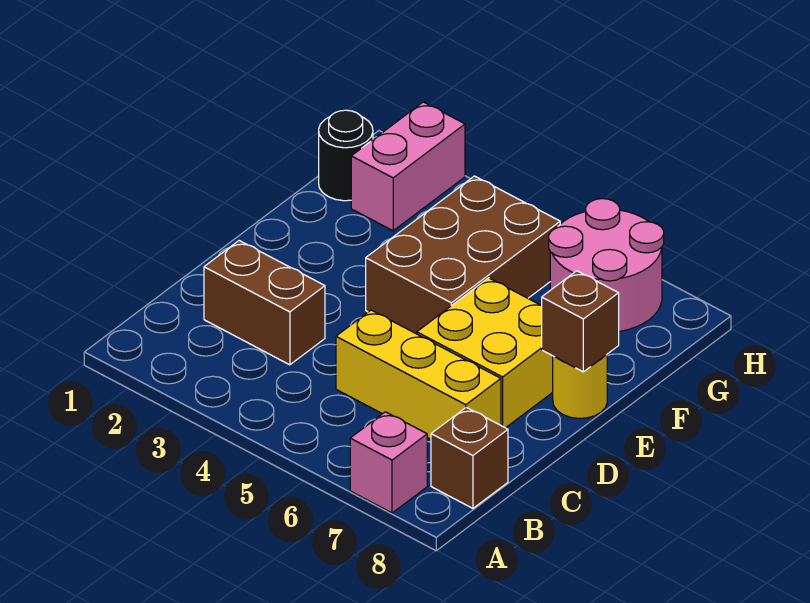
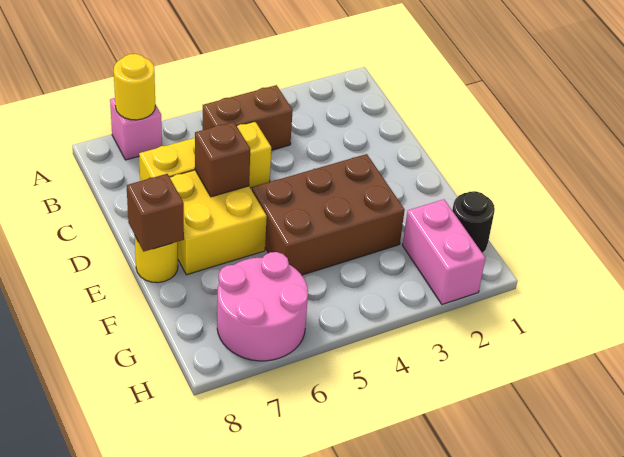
none -> yellow round brick A7 level 2
brown brick B8 level 1 -> brown brick D6 level 2
brown brick C2:C3 level 1 -> brown brick B4:B5 level 1
brown brick E4:G5 level 1 -> brown brick E3:F5 level 1

